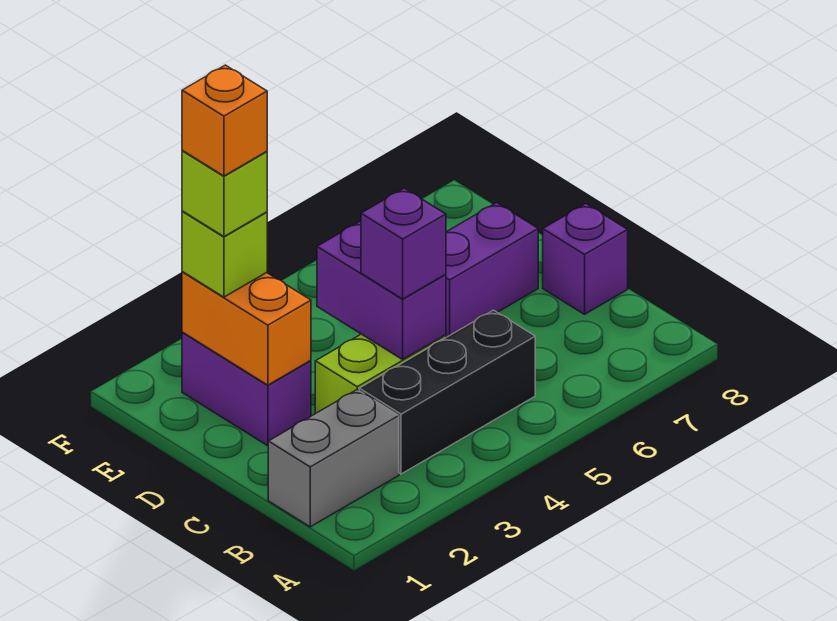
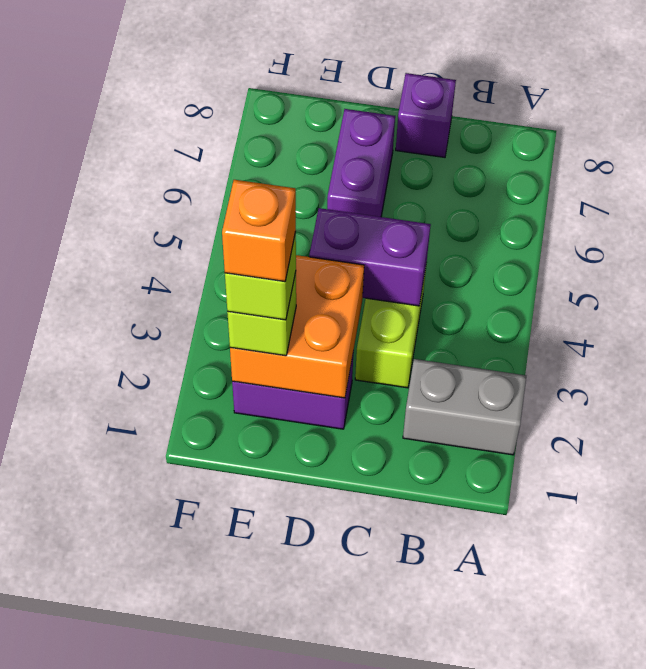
grey brick B1:B2 level 1 -> grey brick A2:B2 level 1
black brick B3:B5 level 1 -> none
purple brick C4 level 3 -> none
orange brick D2:E2 level 2 -> orange brick D2:E3 level 2

